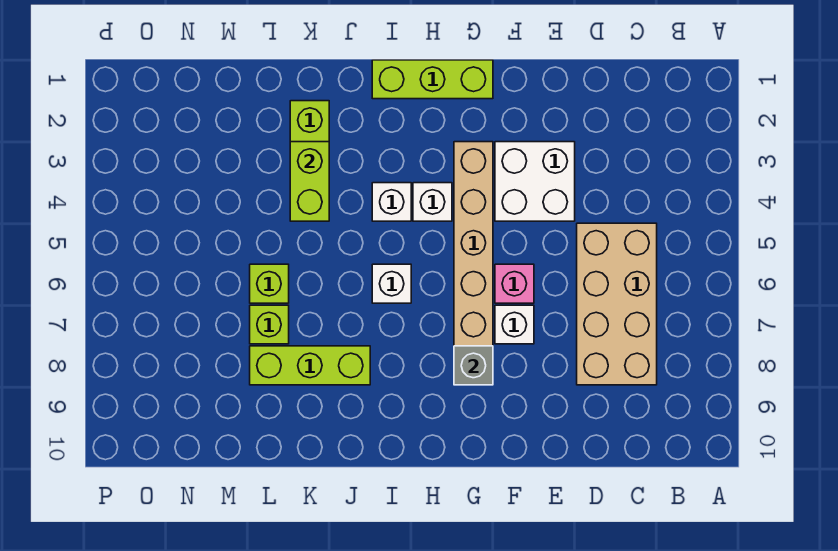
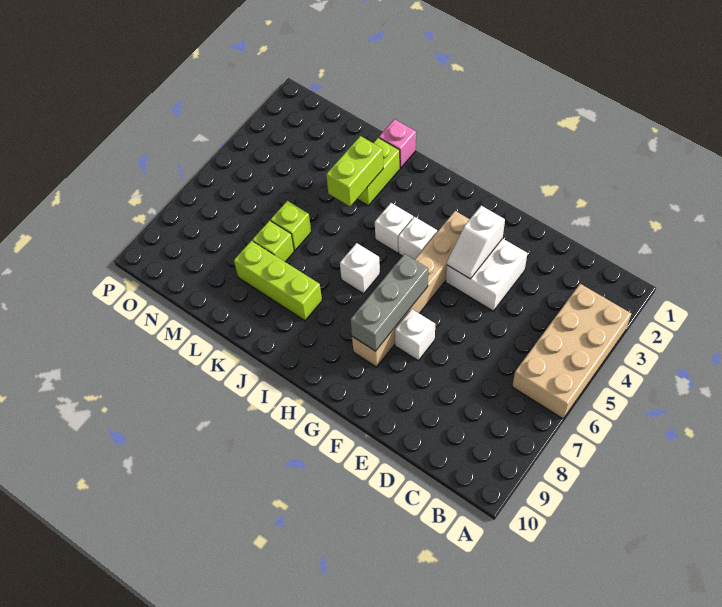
tan brick C5:D8 level 1 -> tan brick A3:B6 level 1
none -> white slope F3:F4 level 2 top 3
pink brick F6 level 1 -> pink brick K1 level 1
lime brick G1:I1 level 1 -> none
grey brick G8 level 2 -> grey brick G6:G8 level 2

